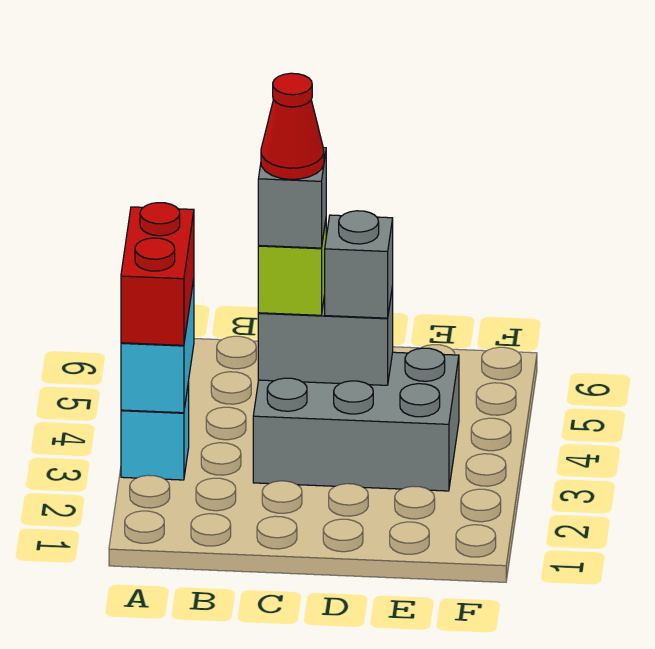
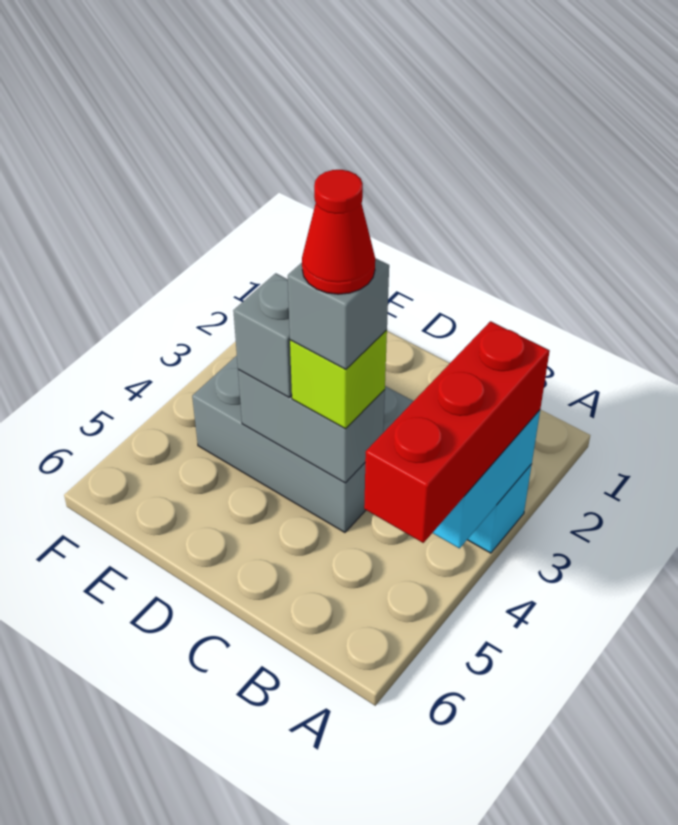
red brick A3:A4 level 3 -> red brick A3:A5 level 3

